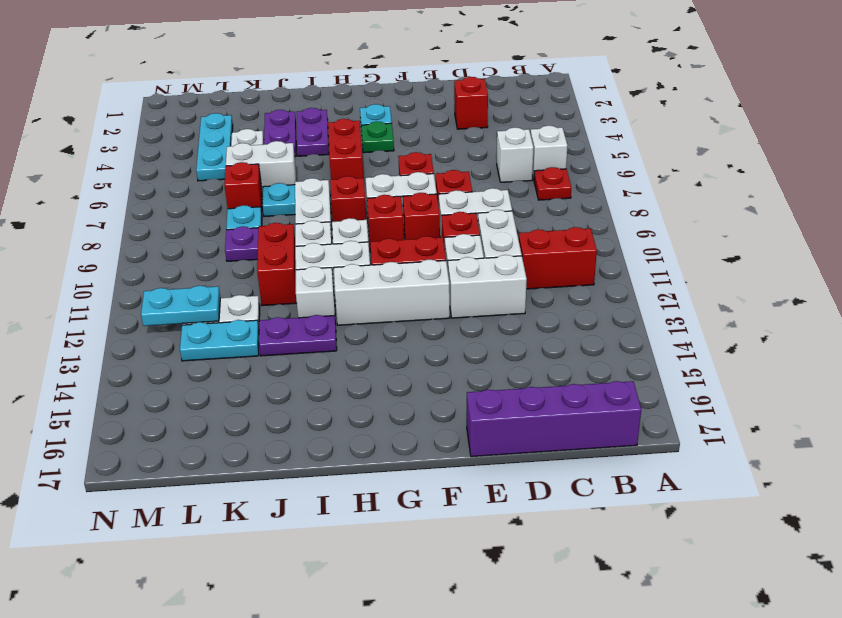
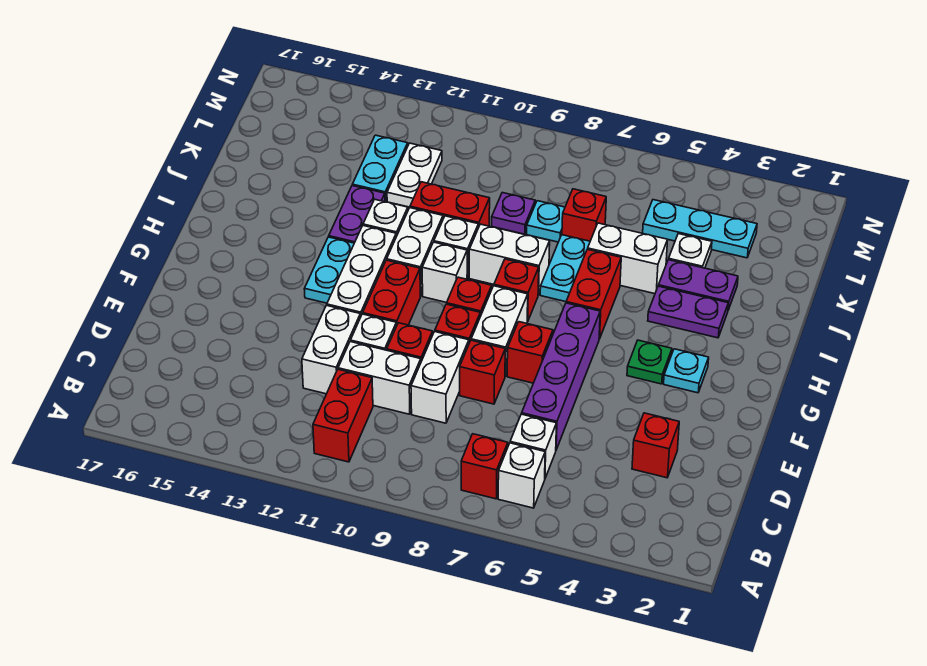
red plate B7 level 1 -> red brick B7 level 1
purple brick B17:E17 level 1 -> purple brick D6:G6 level 1
red brick H5:H6 level 1 -> red brick H6:I6 level 1
white brick J6:K6 level 1 -> white brick J5:J6 level 1
cyan plate L12:M12 level 2 -> cyan plate G13:H13 level 1

